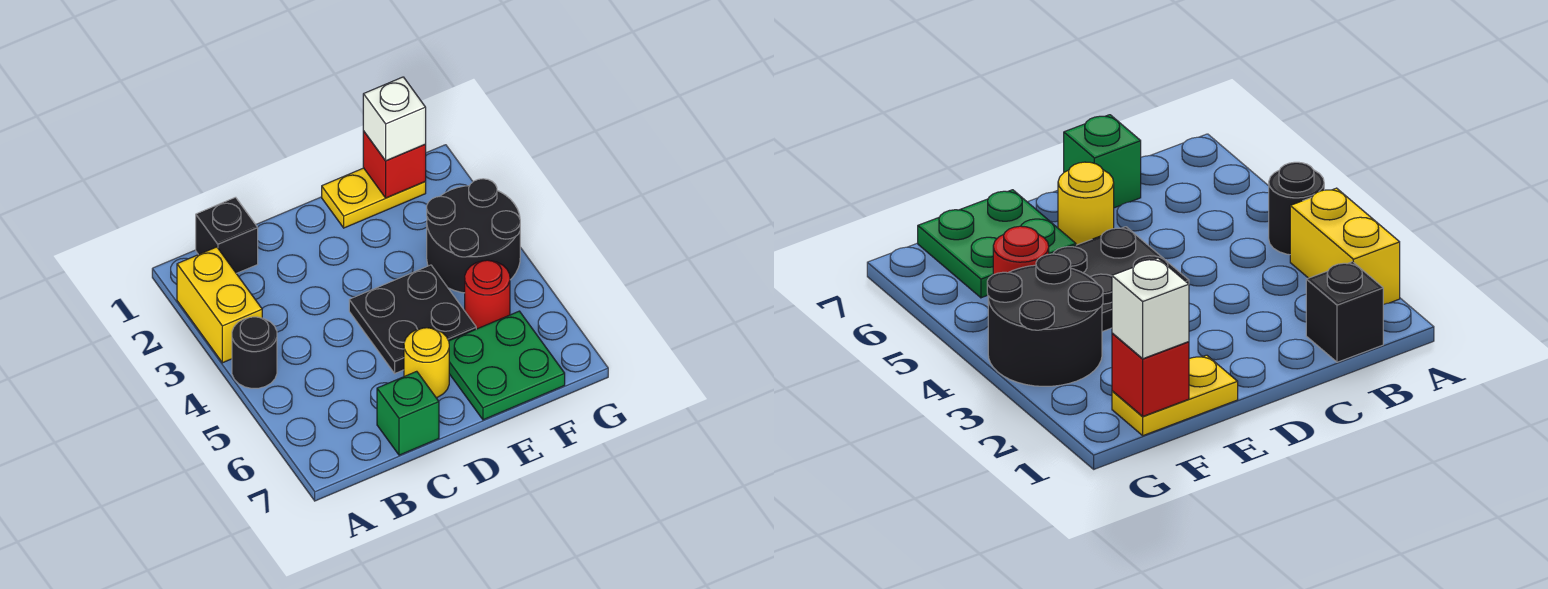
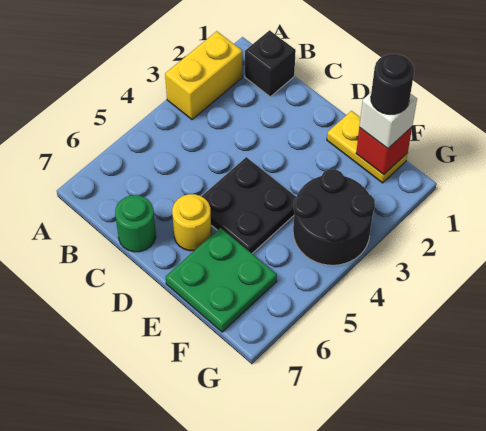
black round brick A4 level 1 -> black round brick F1 level 4
green brick C7 level 1 -> green round brick C7 level 1
red round brick F5 level 1 -> none

